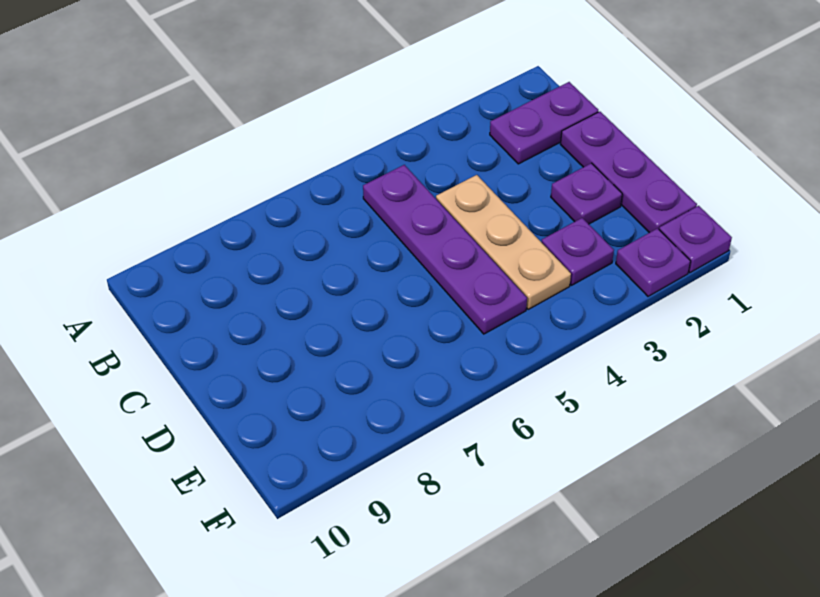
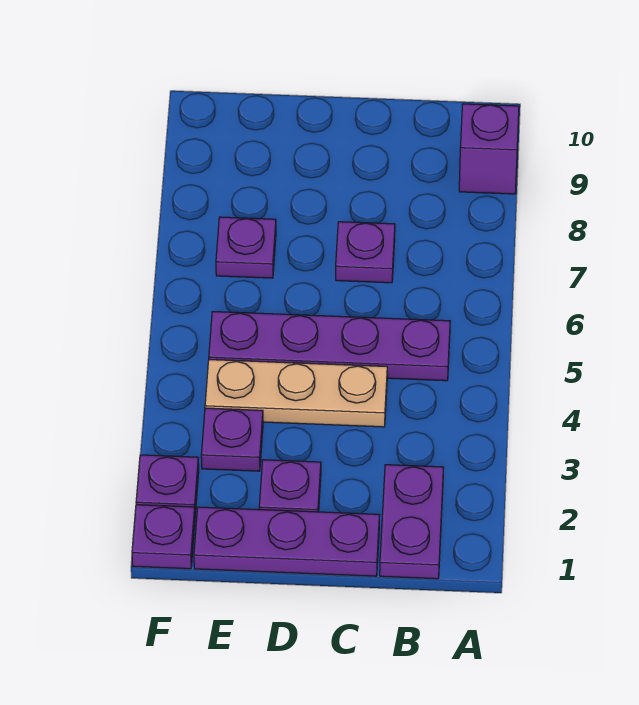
none -> purple brick A9 level 1
none -> purple plate C7 level 1
none -> purple plate E7 level 1

